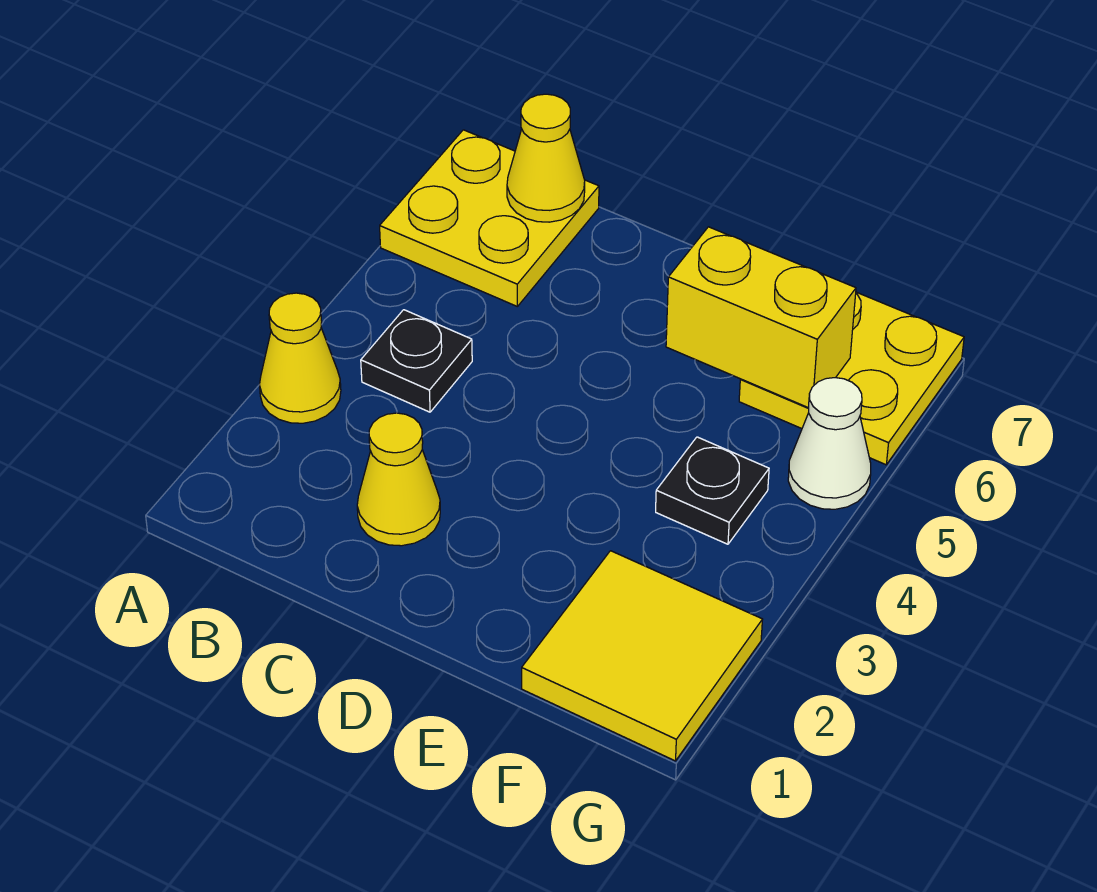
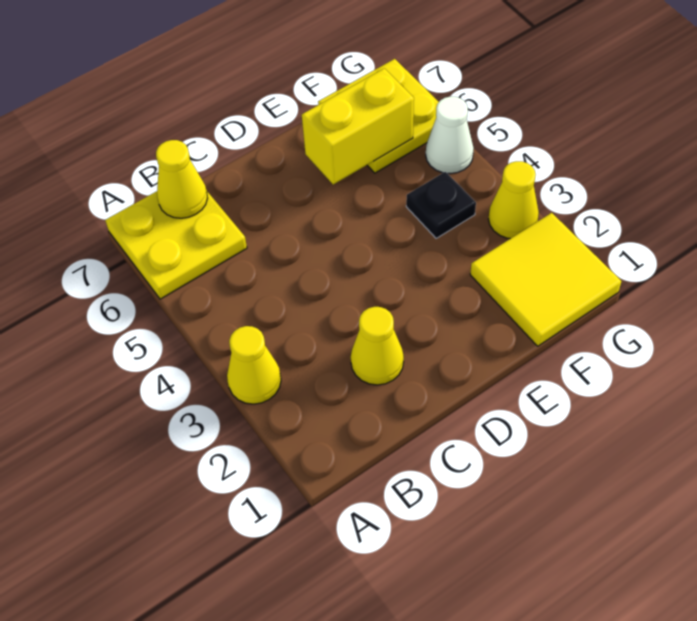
black plate B4 level 1 -> none
none -> yellow cone G3 level 1

